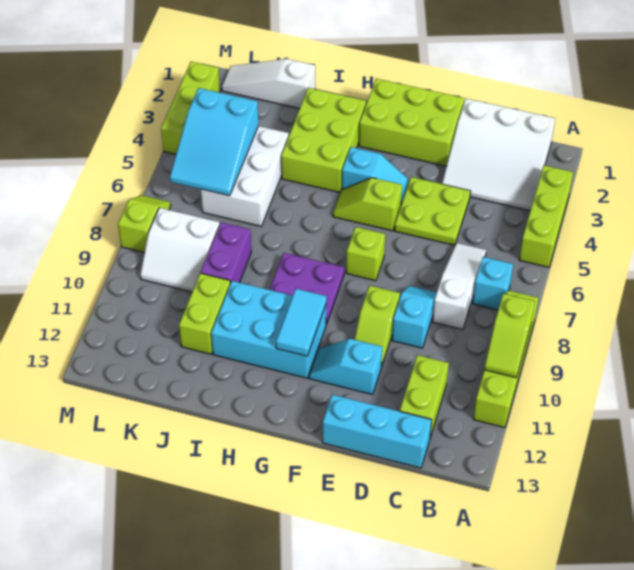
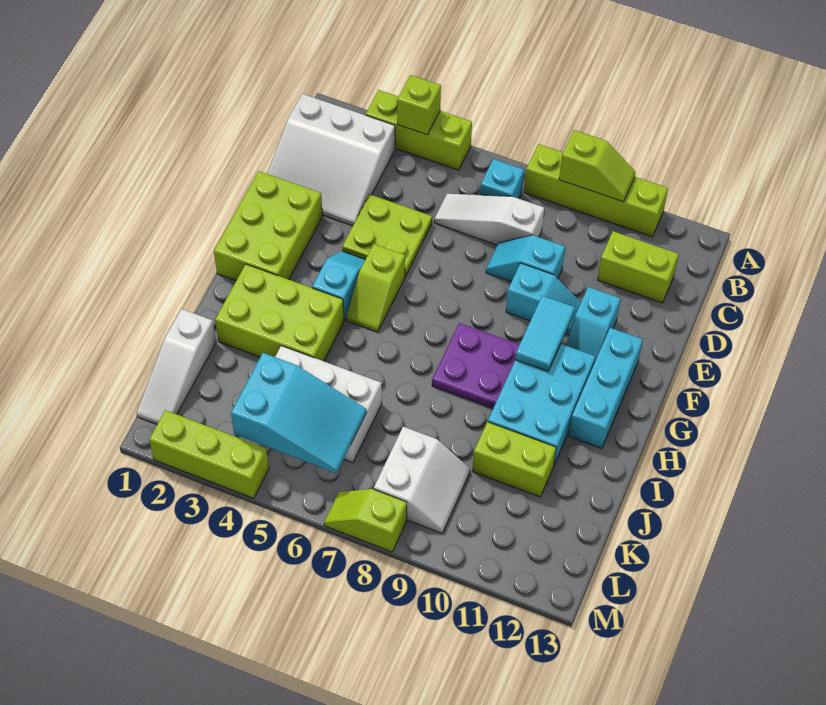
white slope B1:D3 level 1 top 1 -> white slope B1:D3 level 1 top B
cyan brick C13:E13 level 1 -> cyan brick F12:H12 level 1
lime slope E9:E10 level 1 top 9 -> cyan slope E9:E10 level 1 top 9
lime brick F7 level 1 -> lime brick A4 level 2
cyan tile G10:G11 level 2 -> cyan tile F10:G10 level 2
purple brick J8:J9 level 1 -> none

